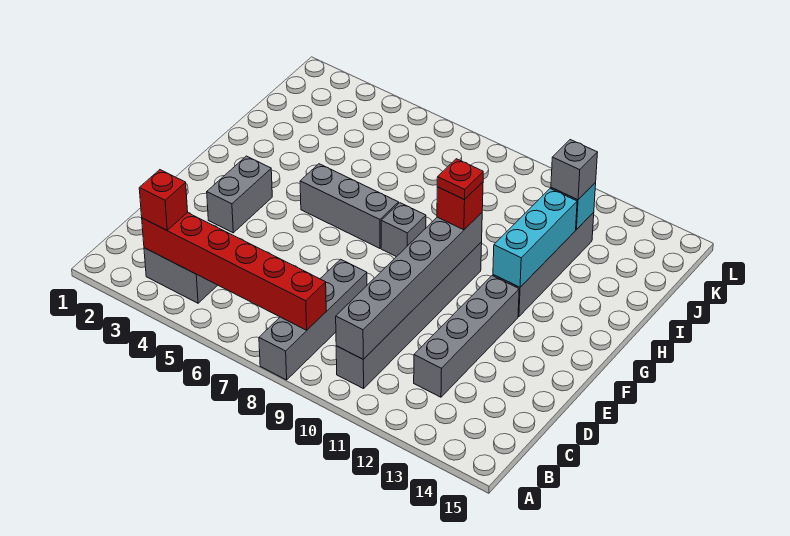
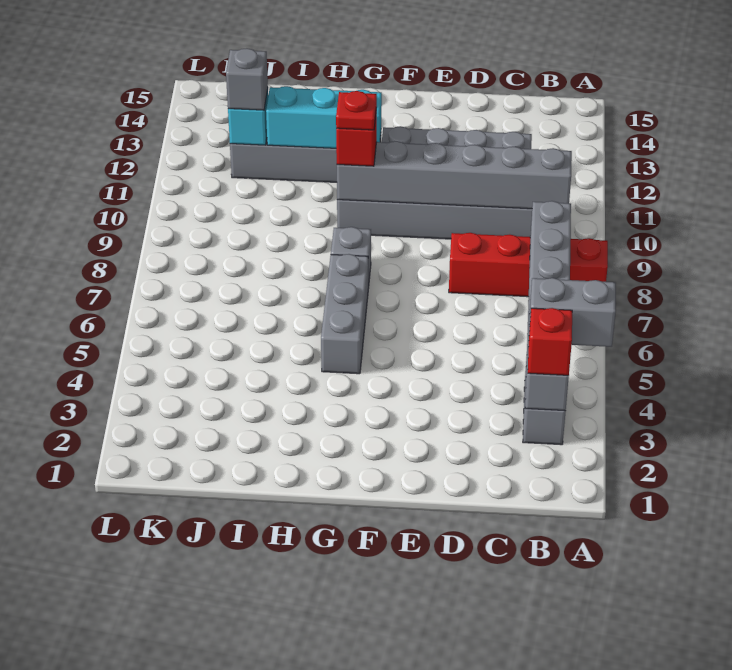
grey brick A8:D8 level 1 -> red brick A8:D8 level 1
red brick B3:B8 level 2 -> grey brick B3:B8 level 2
grey brick E3:F3 level 1 -> grey brick A4:B4 level 3

